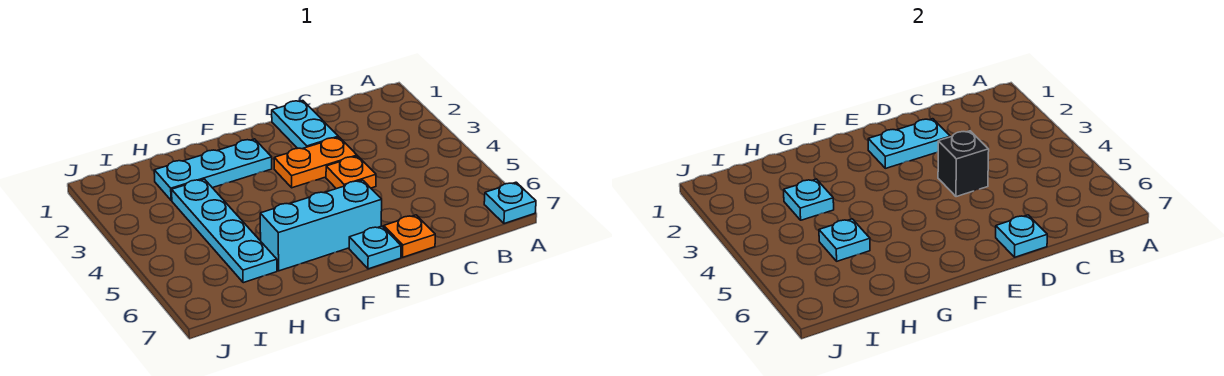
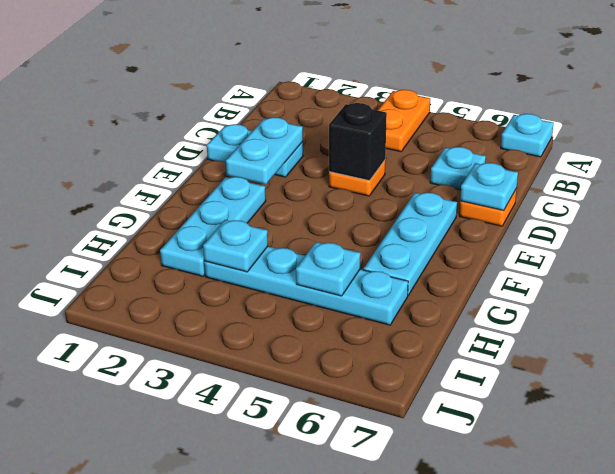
orange plate D3:E3 level 1 -> orange plate A4:B4 level 1
cyan brick E6:G6 level 1 -> cyan plate E6:G6 level 1
cyan plate E7 level 1 -> cyan plate C6 level 1

